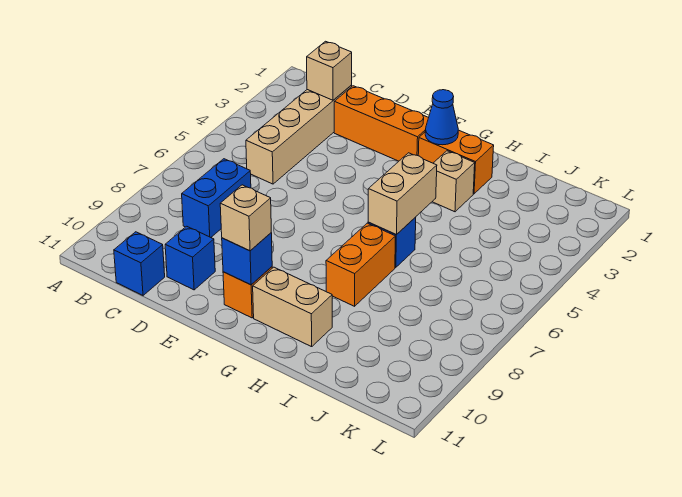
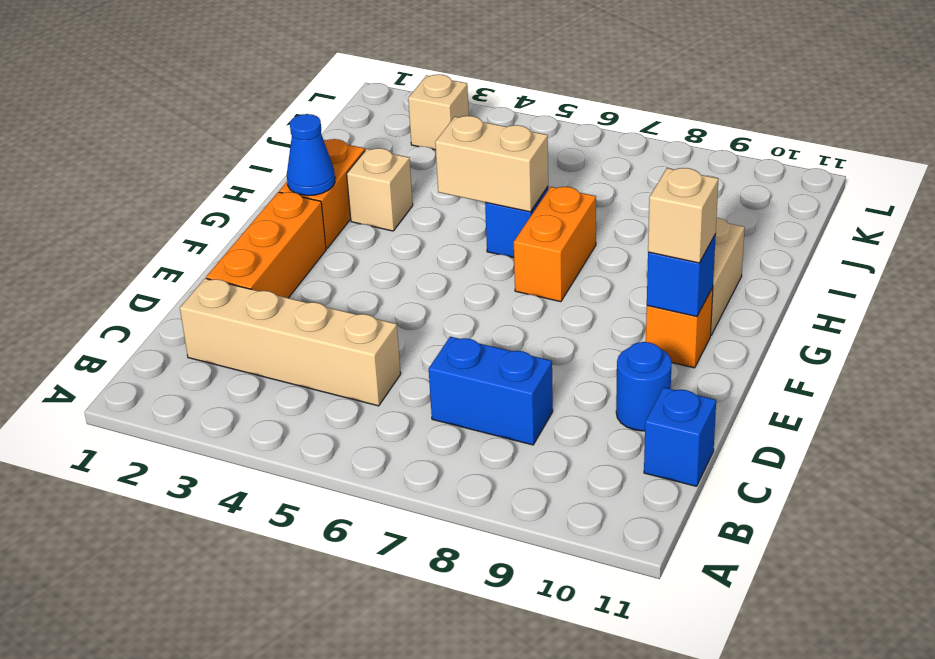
tan brick C2 level 2 -> tan brick K3 level 1
blue brick D10 level 1 -> blue round brick D10 level 1
orange brick H7:H8 level 1 -> orange brick G7:H7 level 1

